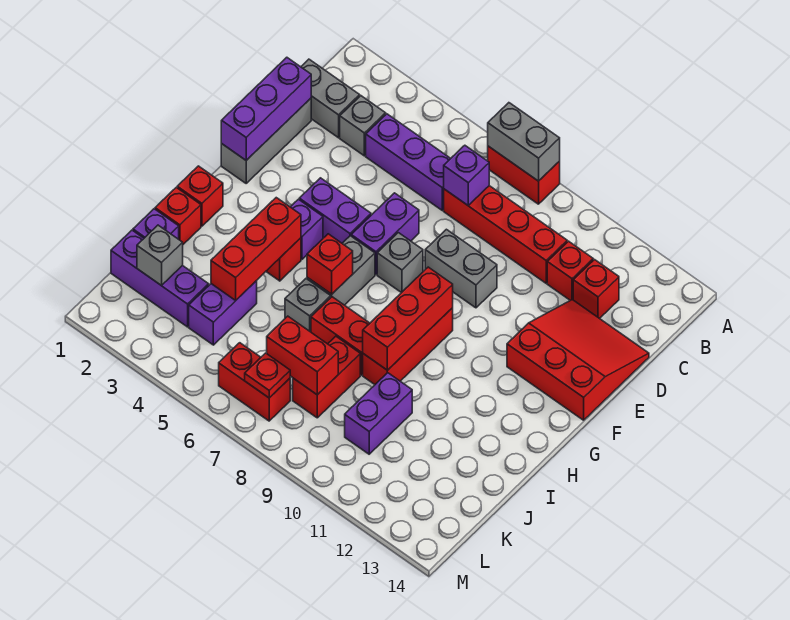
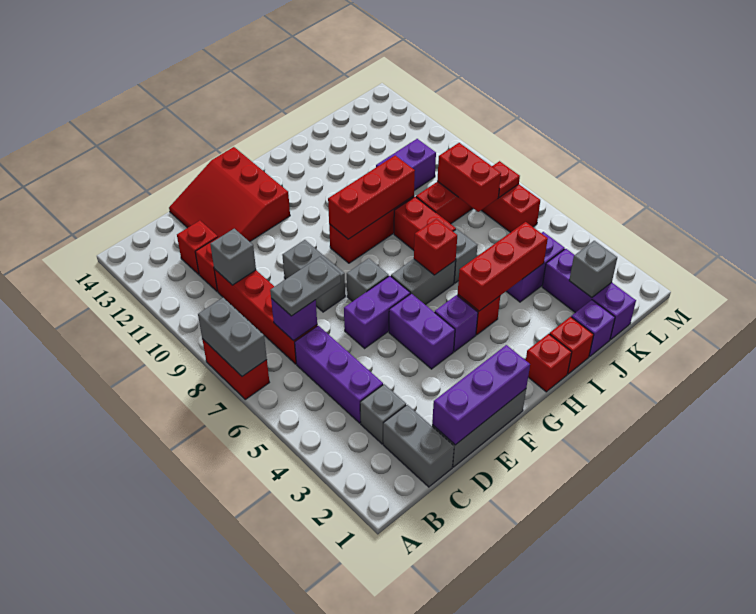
none -> grey plate C7:D7 level 3
none -> grey brick C10 level 2

